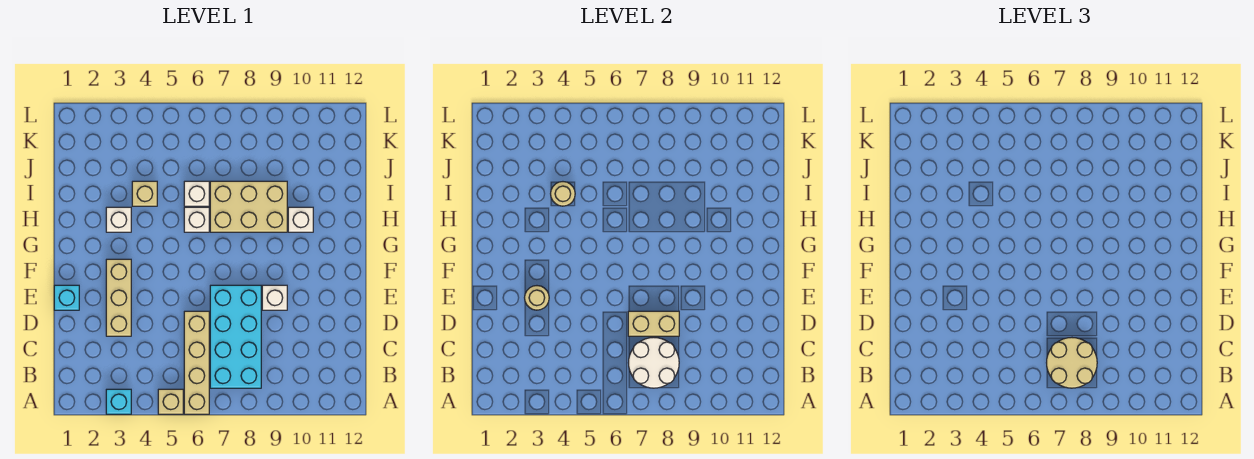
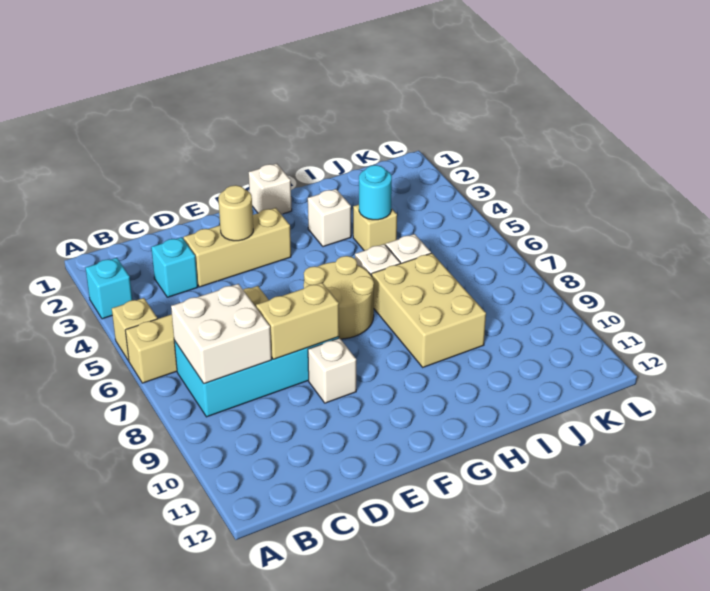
white round brick B7:C8 level 2 -> white brick B7:C8 level 2
tan round brick B7:C8 level 3 -> tan round brick F6:G7 level 1
tan brick D7:D8 level 2 -> tan brick D8:E8 level 2
cyan brick E1 level 1 -> cyan brick C3 level 1
white brick H10 level 1 -> white brick G1 level 1
tan round brick I4 level 2 -> cyan round brick I4 level 2

